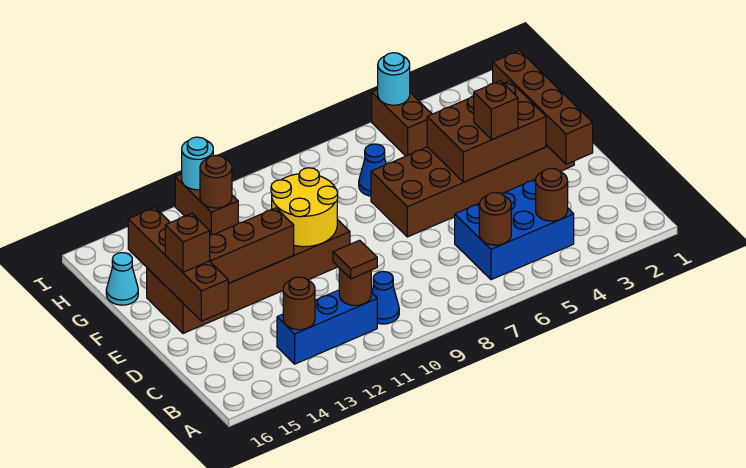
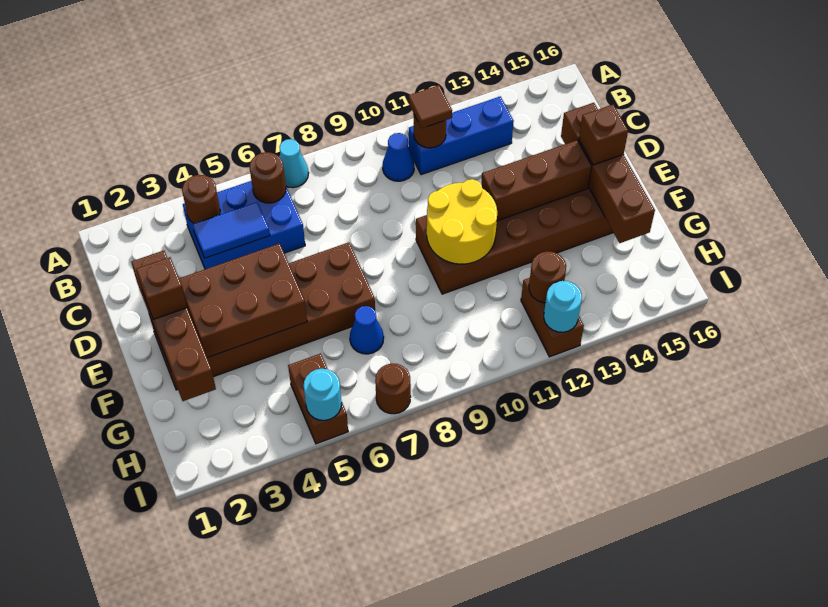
brown round brick B13 level 2 -> brown round brick I7 level 1
none -> blue tile C4:C5 level 2
brown brick E4 level 3 -> brown brick E2 level 3
cyan cone G16 level 1 -> cyan cone A7 level 1

